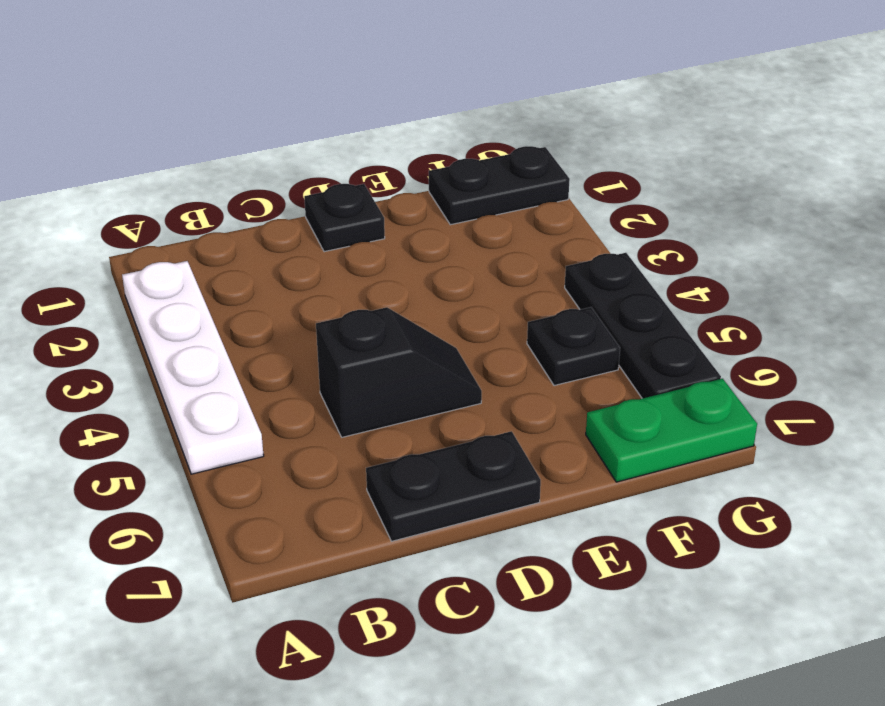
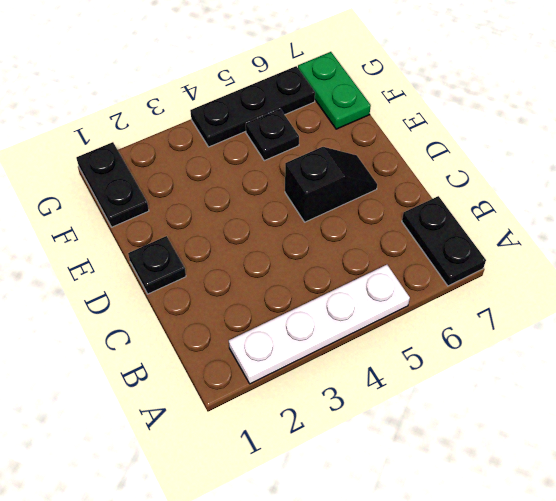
black slope C5:D5 level 1 top C -> black slope D5:D6 level 1 top 5
black plate C7:D7 level 1 -> black plate A7:B7 level 1

